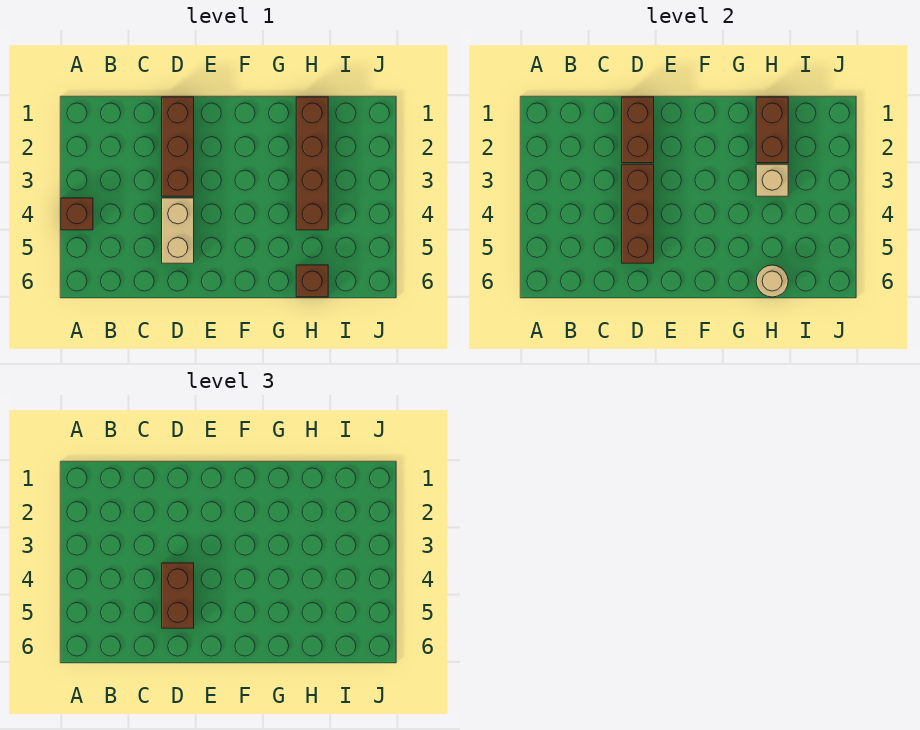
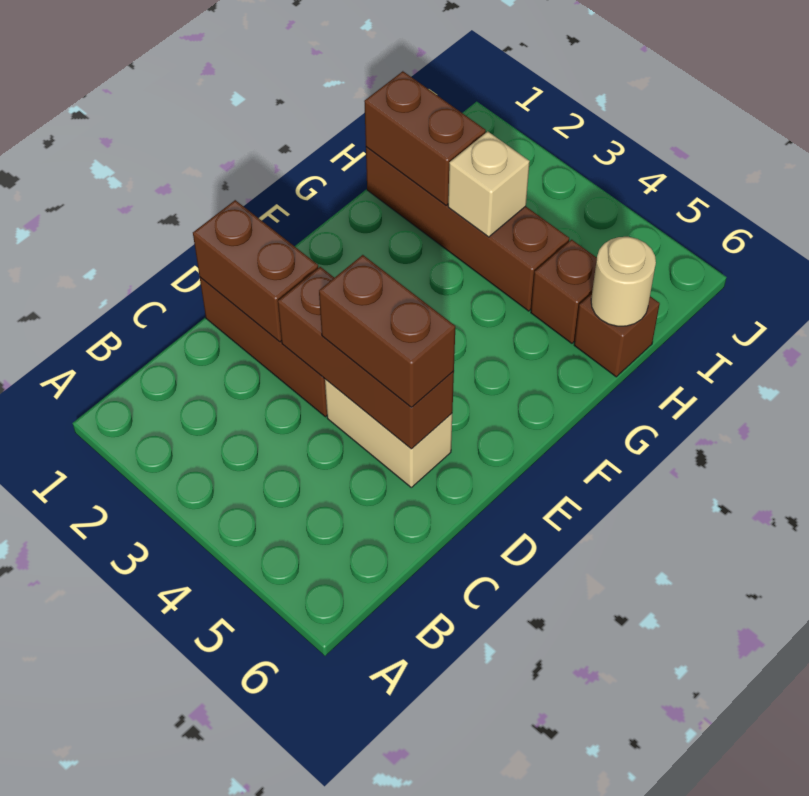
brown brick A4 level 1 -> brown brick H5 level 1

